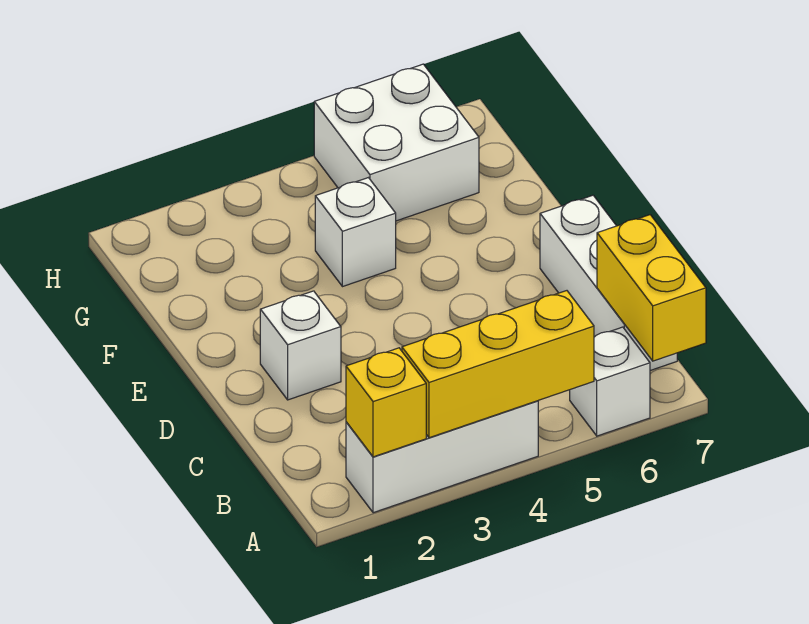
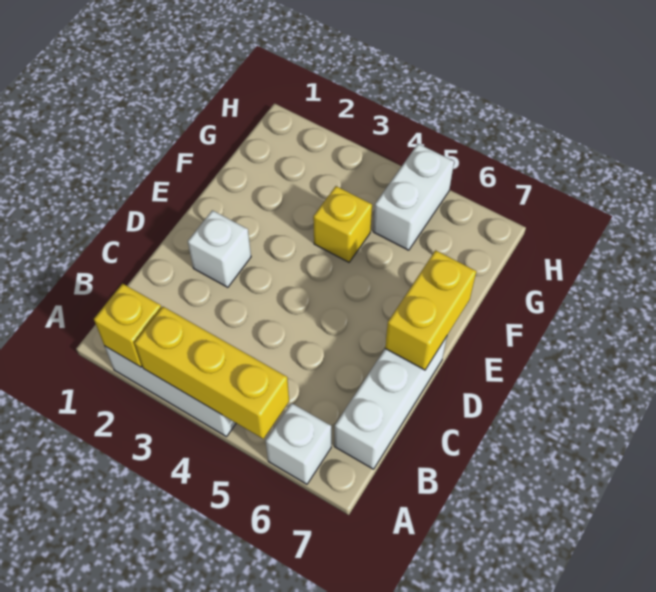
yellow brick A7:B7 level 2 -> yellow brick D7:E7 level 2
white brick F4 level 1 -> yellow brick F4 level 1
white brick G5:H6 level 1 -> white brick G5:H5 level 1

